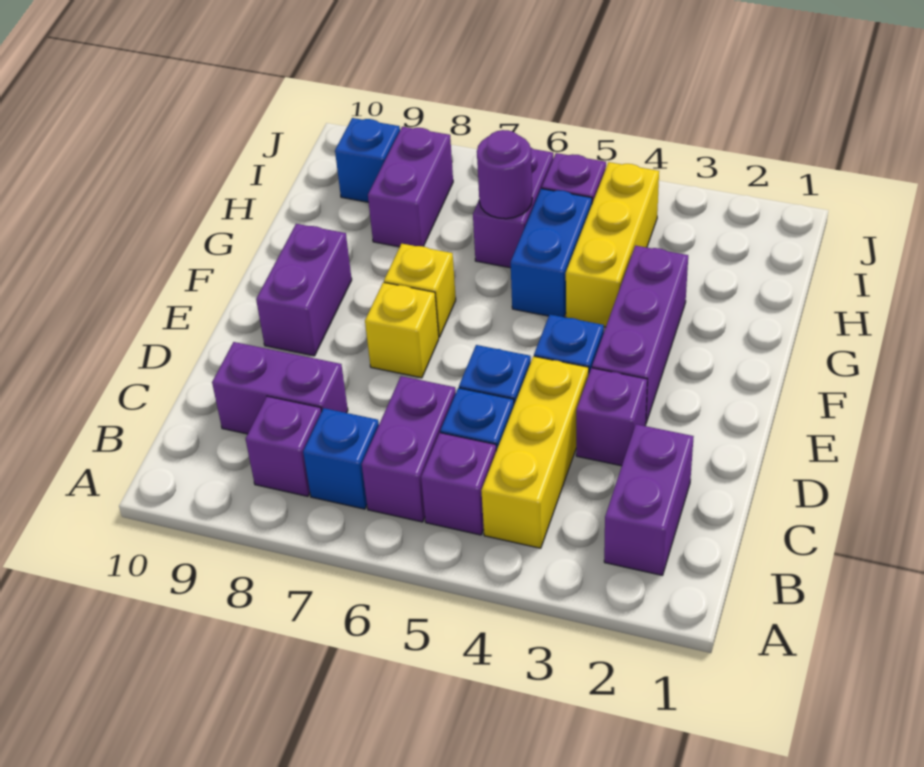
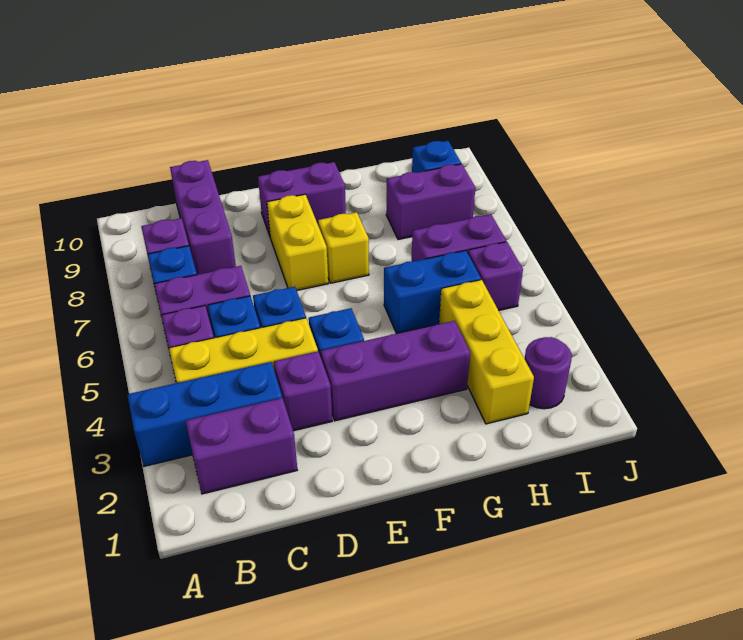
none -> blue brick A3:C3 level 1
purple brick C8:C9 level 1 -> purple brick C8:C10 level 1
yellow brick E7 level 1 -> yellow brick E7:E8 level 1
yellow brick G4:I4 level 1 -> yellow brick H2:H4 level 1
purple round brick H6 level 2 -> purple round brick I2 level 1

